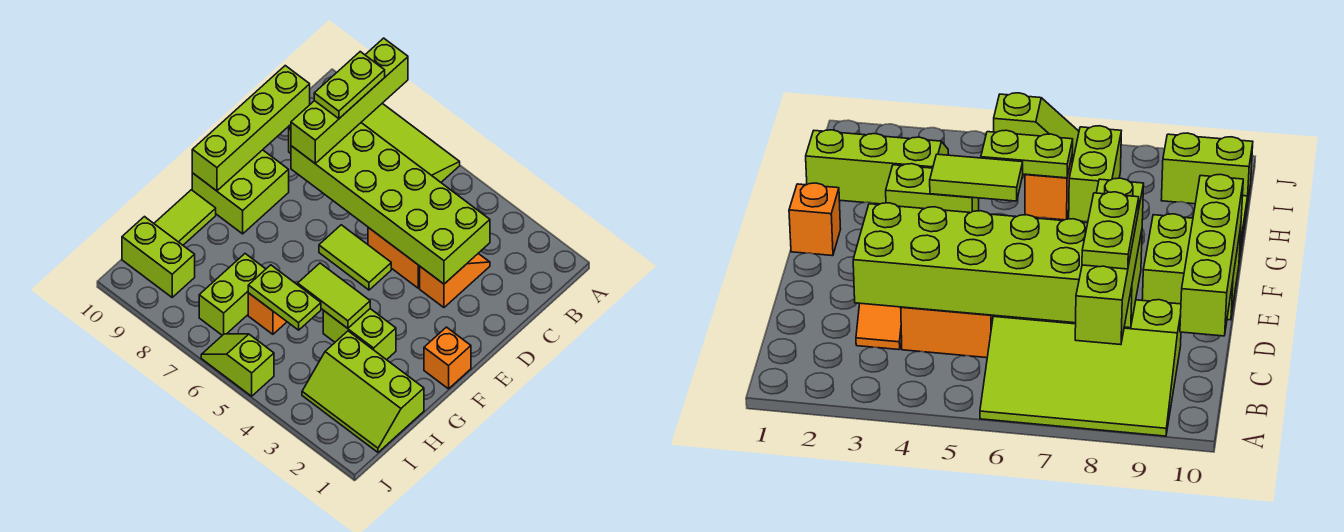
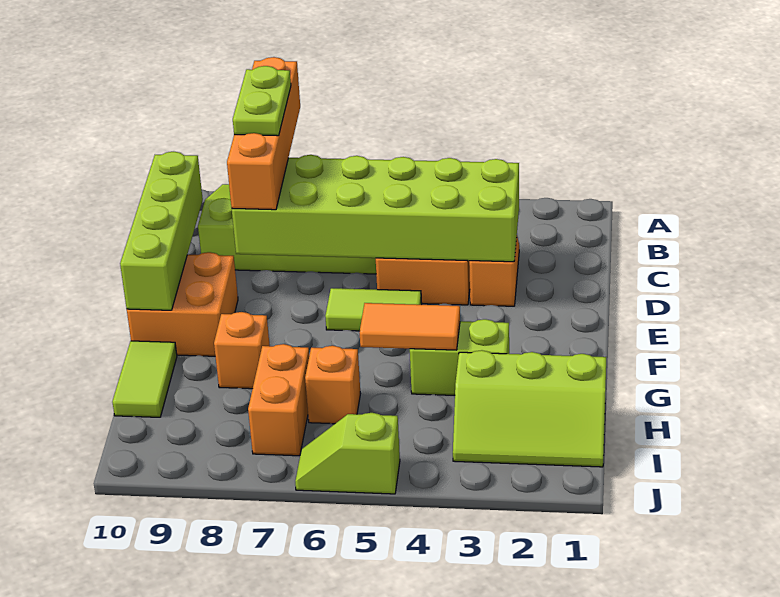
lime brick A8:D8 level 3 -> orange brick A8:D8 level 3
lime brick E9:F10 level 1 -> orange brick E9:F10 level 1
orange brick F1 level 1 -> orange brick G8 level 1
lime tile G4:G5 level 2 -> orange tile G4:G5 level 2
lime plate H5:H6 level 2 -> none
lime brick H7:I7 level 1 -> orange brick H7:I7 level 1
lime brick I9:I10 level 1 -> none

